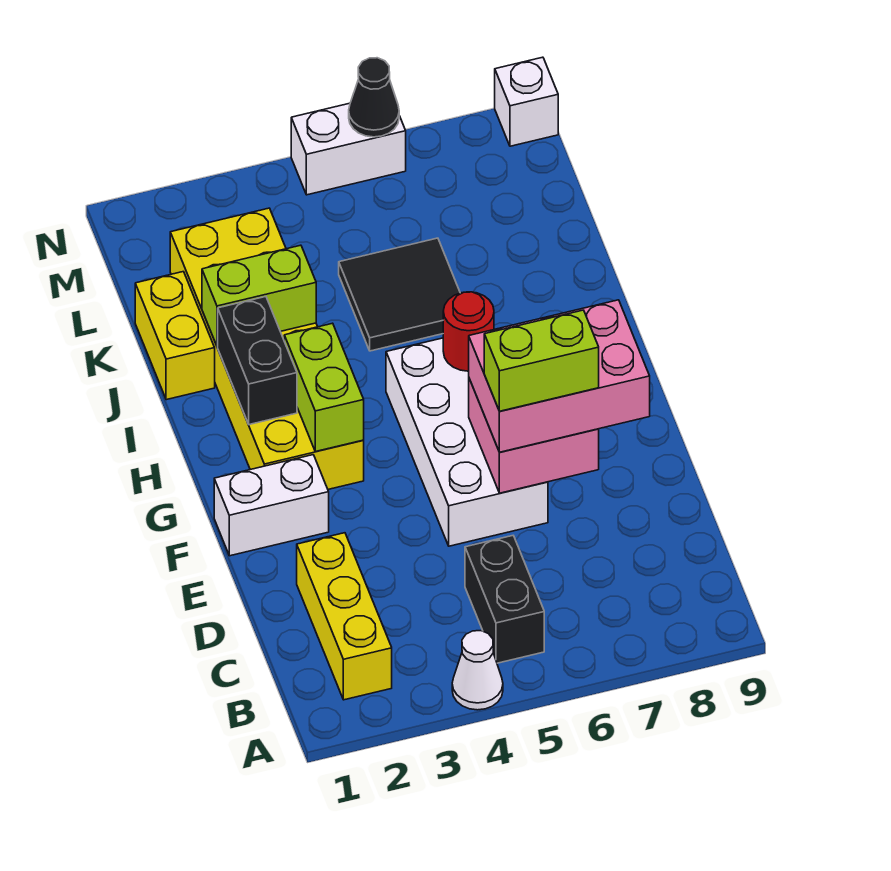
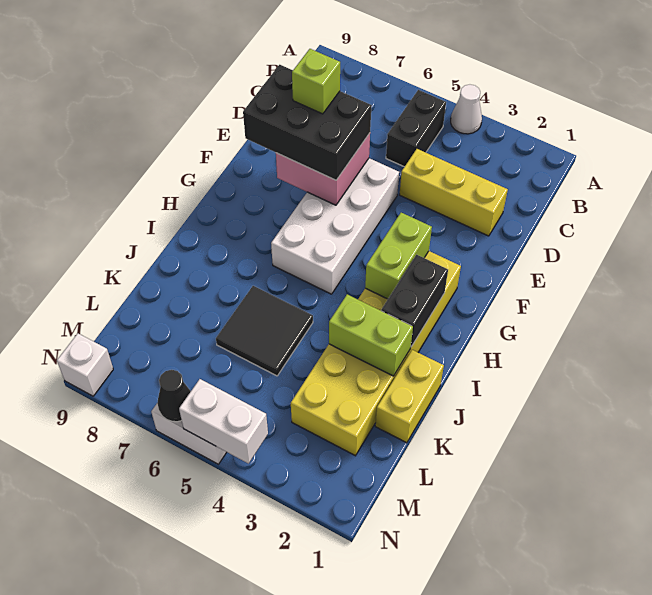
yellow brick B2:D2 level 1 -> yellow brick D2:D4 level 1
pink brick E6:F8 level 3 -> black brick E6:F8 level 3
lime brick E6:E7 level 4 -> lime brick E7 level 4
white brick F1:F2 level 1 -> white brick N4:N5 level 2
red round brick H6 level 2 -> none

